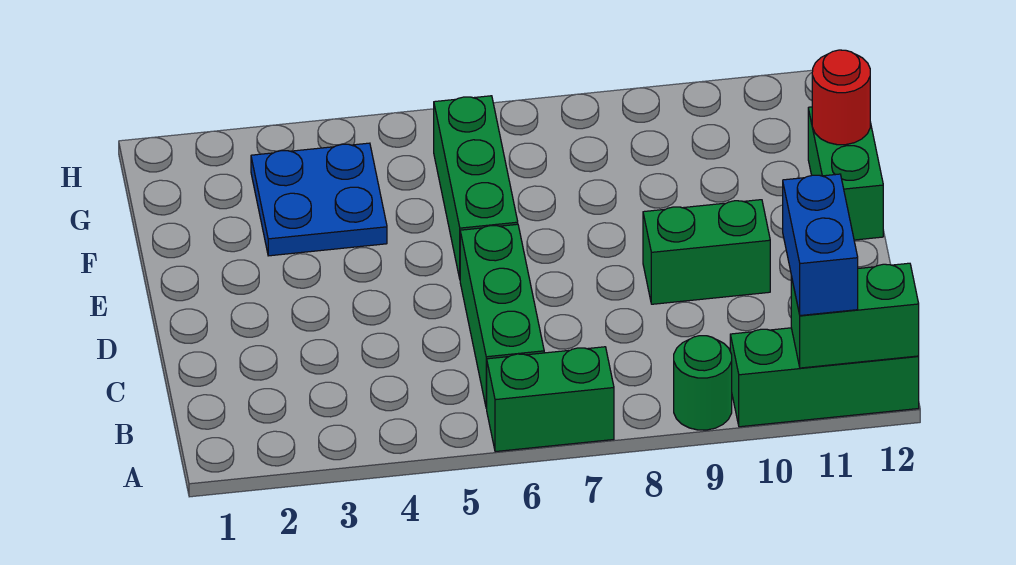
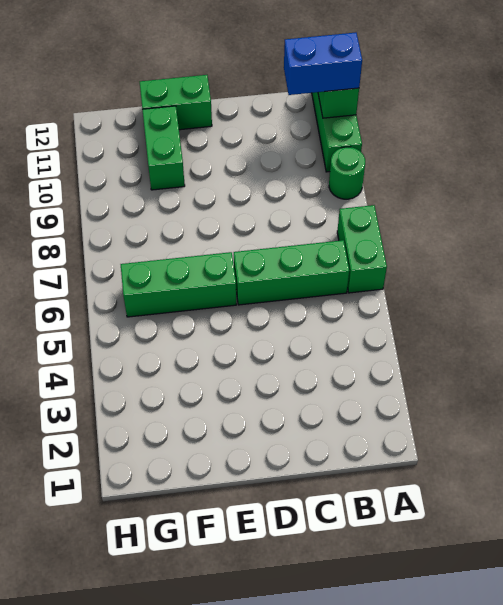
green brick D9:D10 level 1 -> green brick F10:F11 level 1
blue plate F3:G4 level 1 -> none
red round brick F12 level 2 -> none

